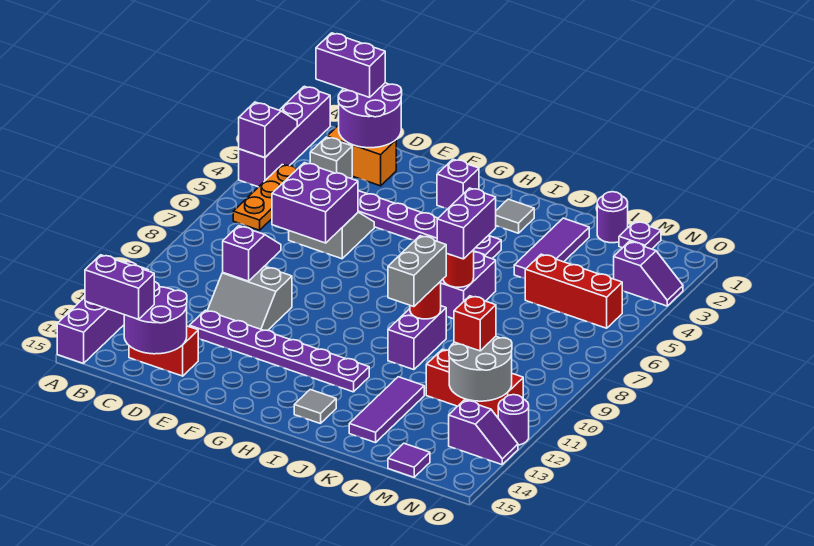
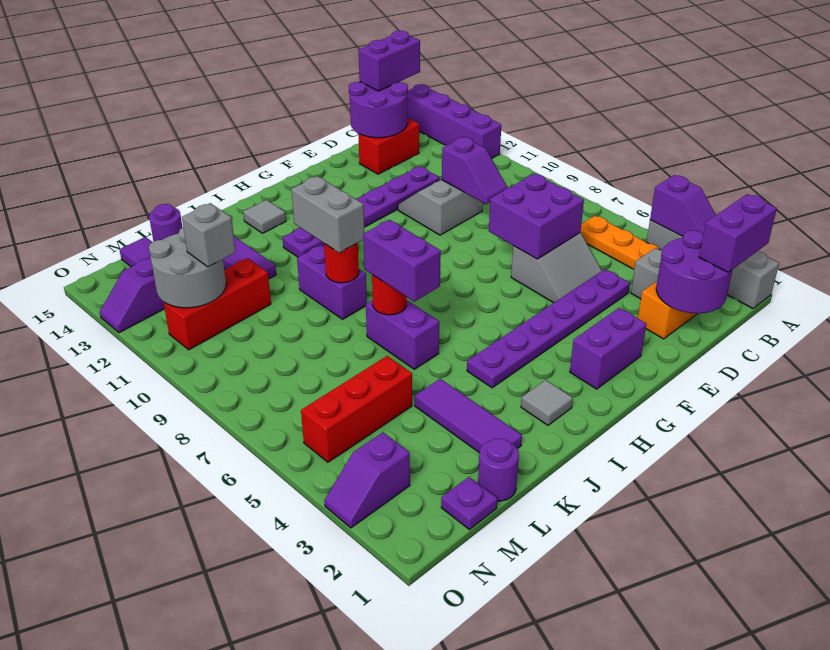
purple brick A1:A4 level 1 -> grey brick A1:A4 level 1
purple brick G2 level 1 -> purple brick F2:G2 level 1
red brick M11 level 3 -> grey brick M11 level 3
purple round brick O12 level 1 -> purple round brick L15 level 1

